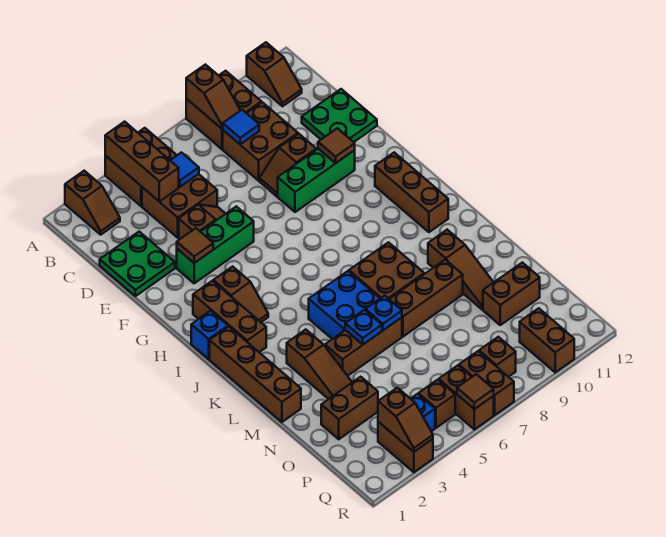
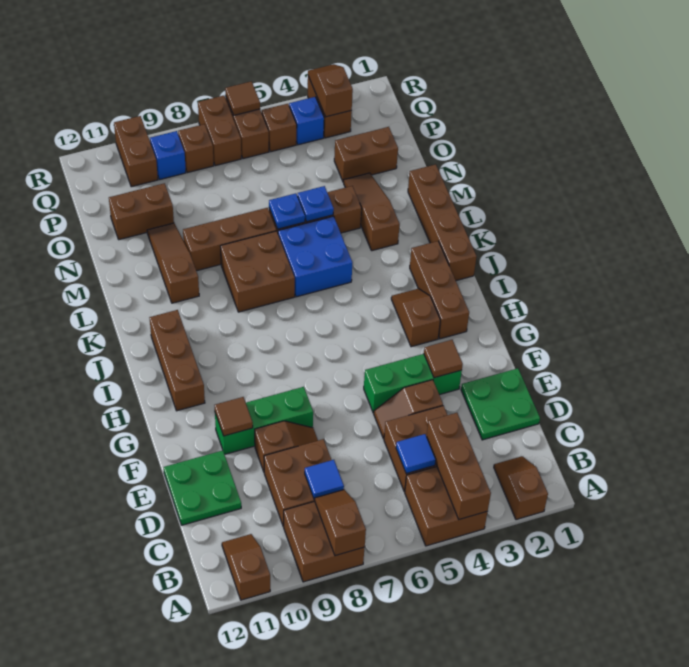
blue brick I1 level 1 -> blue brick Q9 level 1

